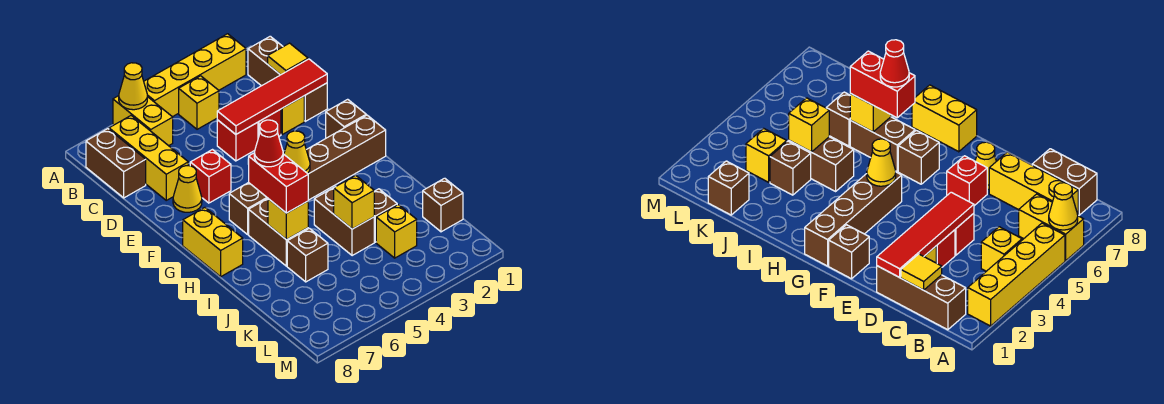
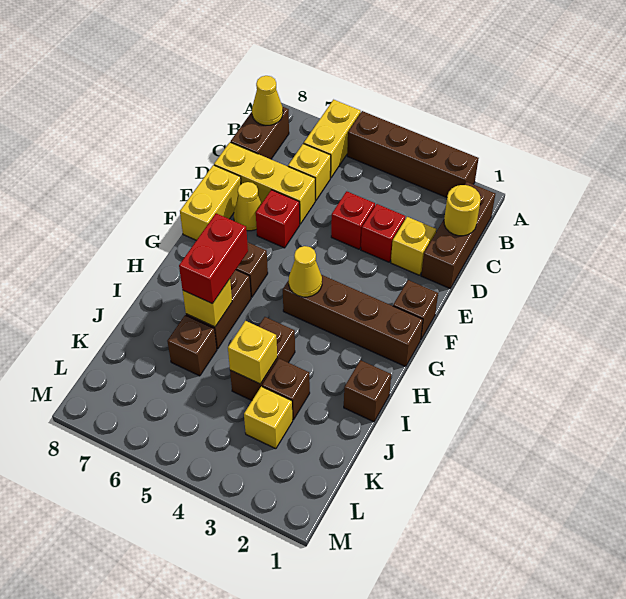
yellow brick A2:A5 level 1 -> brown brick A2:A5 level 1
yellow cone A6 level 2 -> yellow cone B8 level 2
yellow brick B4 level 1 -> yellow brick C6 level 1
yellow brick B7:D7 level 1 -> yellow brick D6:D8 level 1
yellow tile C1 level 2 -> yellow round brick C1 level 2
red tile D1:D4 level 2 -> none
yellow brick G8:H8 level 1 -> yellow brick E8:F8 level 1
red cone H6 level 4 -> none
brown brick K1 level 1 -> brown brick I1 level 1

